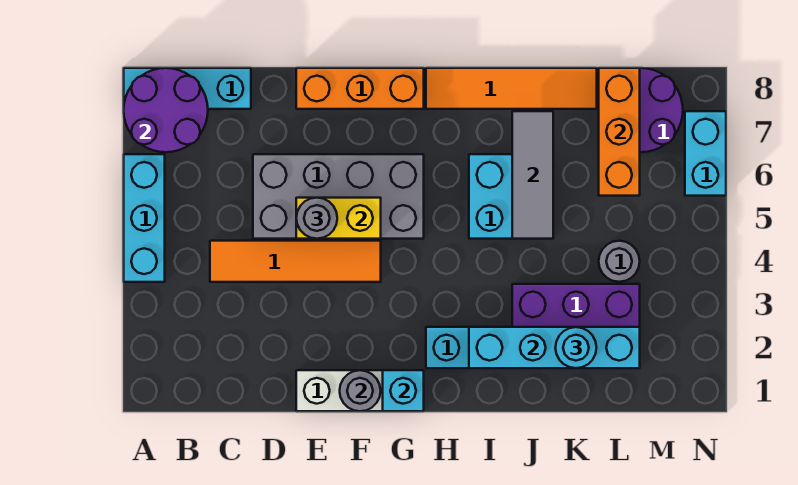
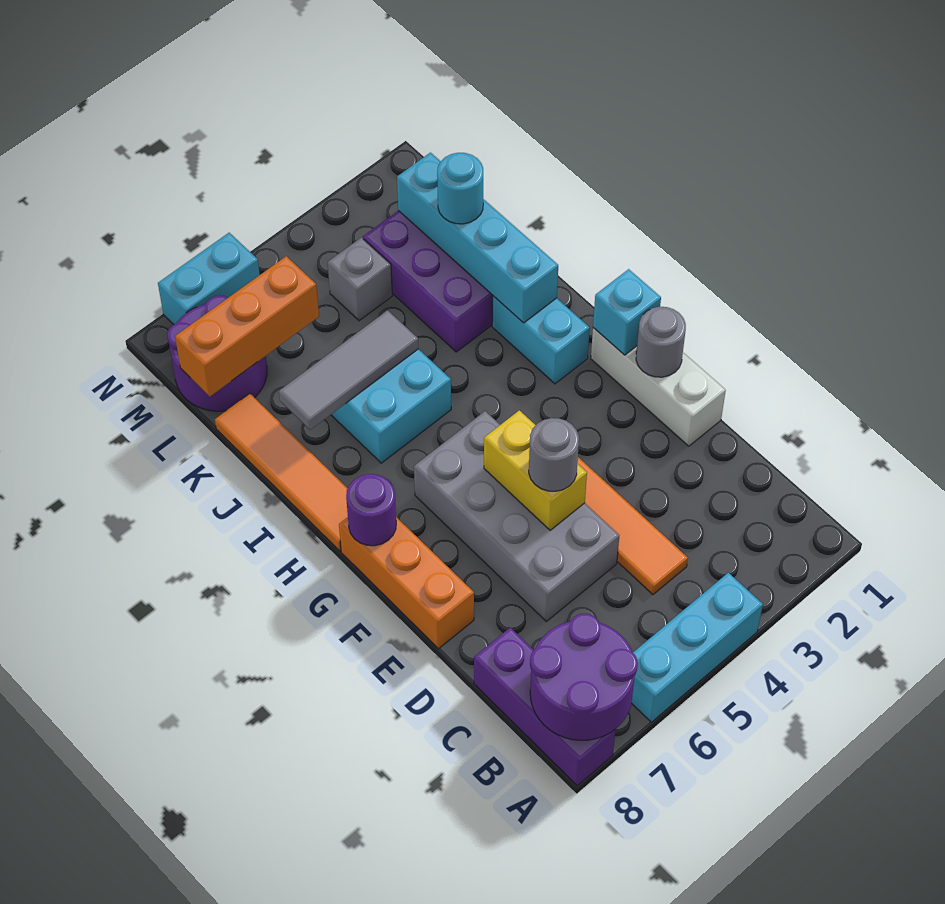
cyan brick A8:C8 level 1 -> purple brick A8:C8 level 1
none -> purple round brick G8 level 2
grey round brick L4 level 1 -> grey brick L4 level 1

